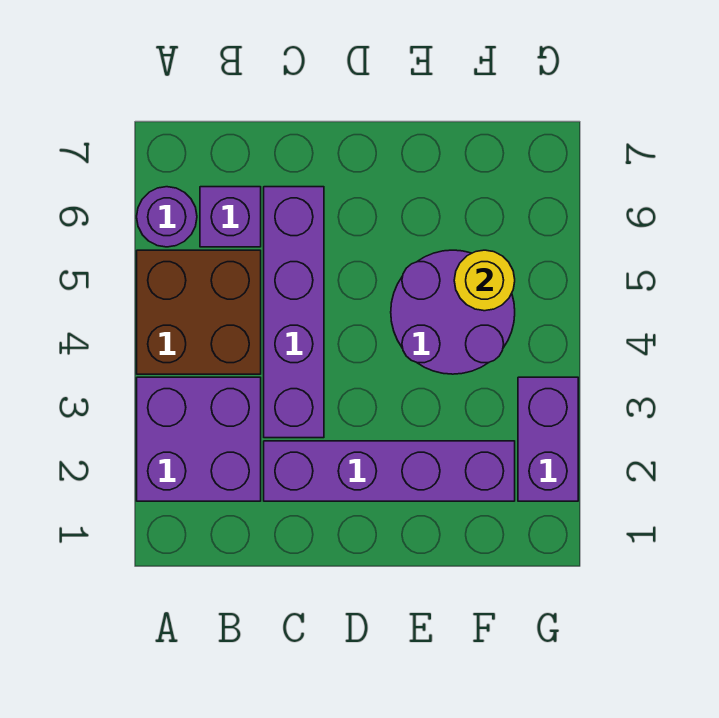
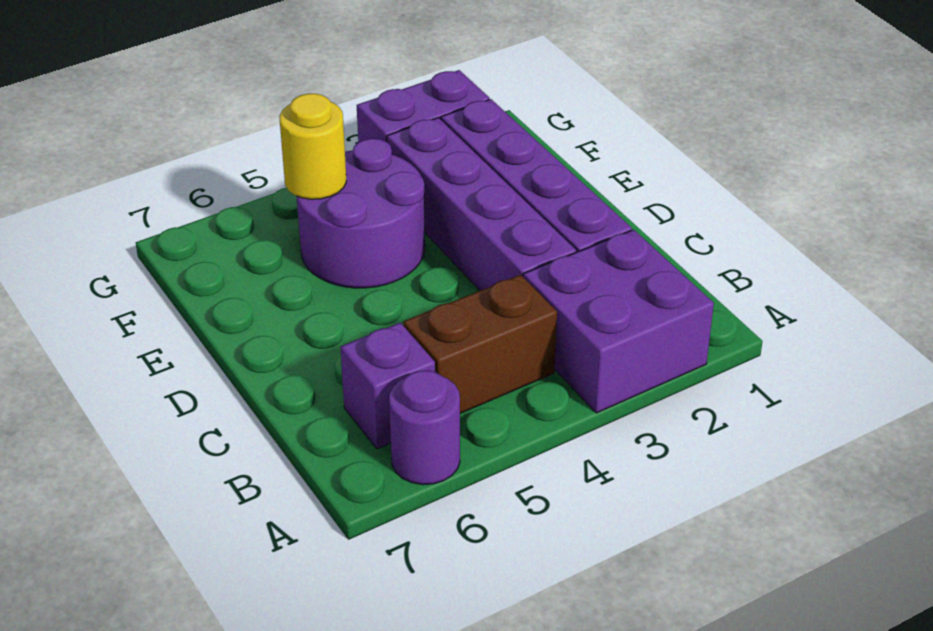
brown brick A4:B5 level 1 -> brown brick B4:B5 level 1
purple brick C3:C6 level 1 -> purple brick C3:F3 level 1

